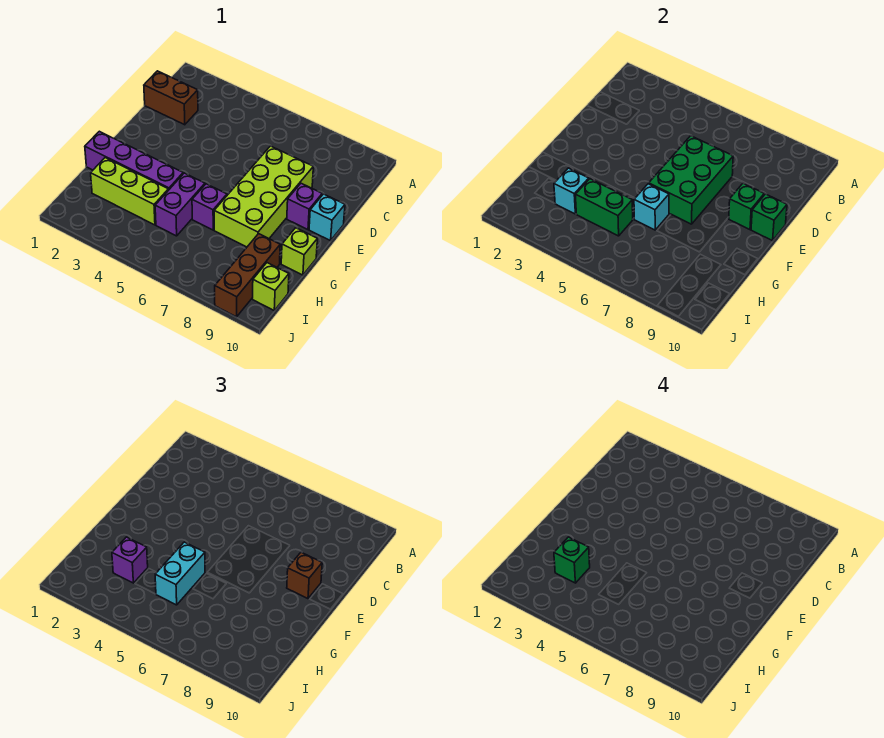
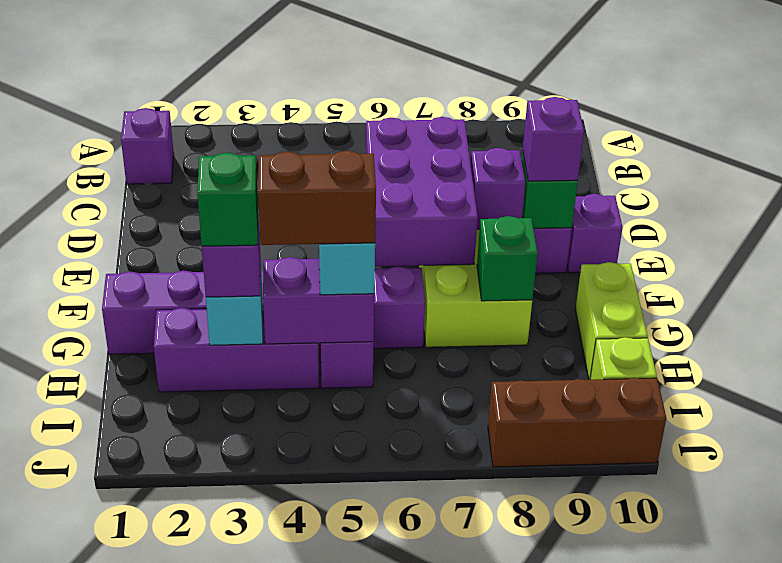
none -> purple brick B1 level 1
brown brick C1:C2 level 1 -> brown brick H4:H5 level 4
green brick D6:F7 level 2 -> purple brick D6:F7 level 2
none -> purple brick E8 level 2
brown brick E9 level 3 -> purple brick E9 level 3
cyan brick E10 level 1 -> purple brick E10 level 1
green brick E10 level 2 -> green brick G8 level 2
cyan brick G6 level 2 -> none
lime brick G10 level 1 -> lime brick G10:H10 level 1
lime brick H2:H4 level 1 -> purple brick H2:H4 level 1
green brick H4:H5 level 2 -> purple brick H4:H5 level 2
brown brick H9:J9 level 1 -> brown brick J8:J10 level 1

